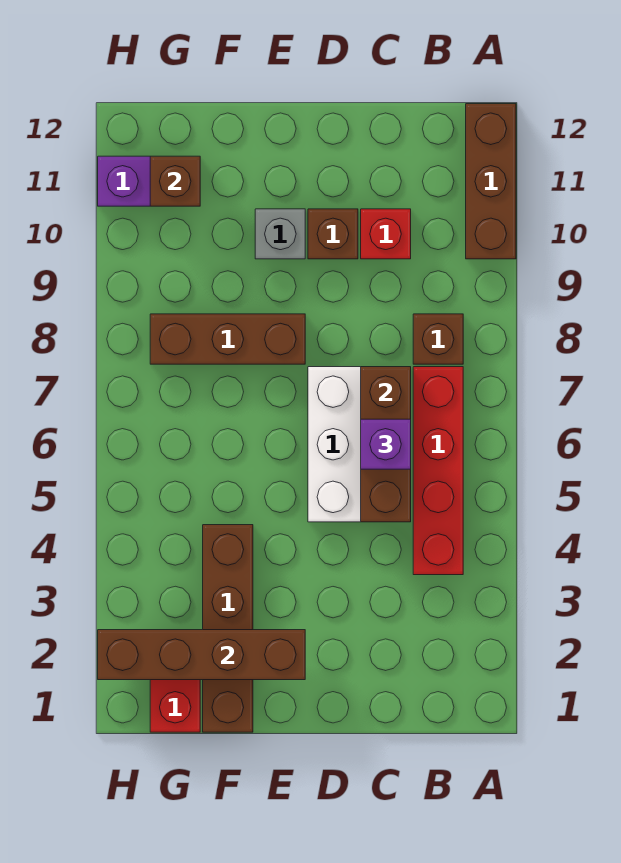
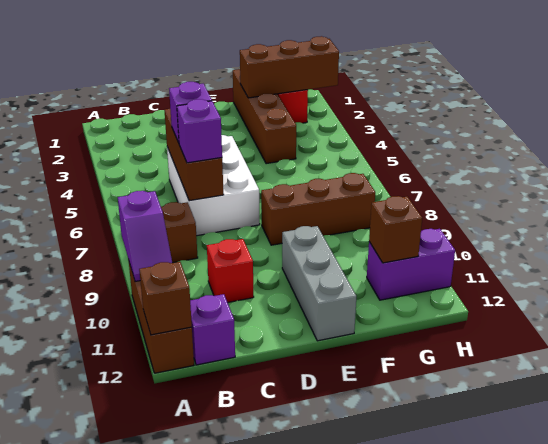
none -> purple slope A9:A10 level 2 top 9
red brick B4:B7 level 1 -> none
none -> purple brick B12 level 1
none -> purple brick C7 level 3
brown brick D10 level 1 -> brown brick A12 level 2
brown brick E2:H2 level 2 -> brown brick F2:H2 level 2
grey brick E10 level 1 -> grey brick E10:E12 level 1

